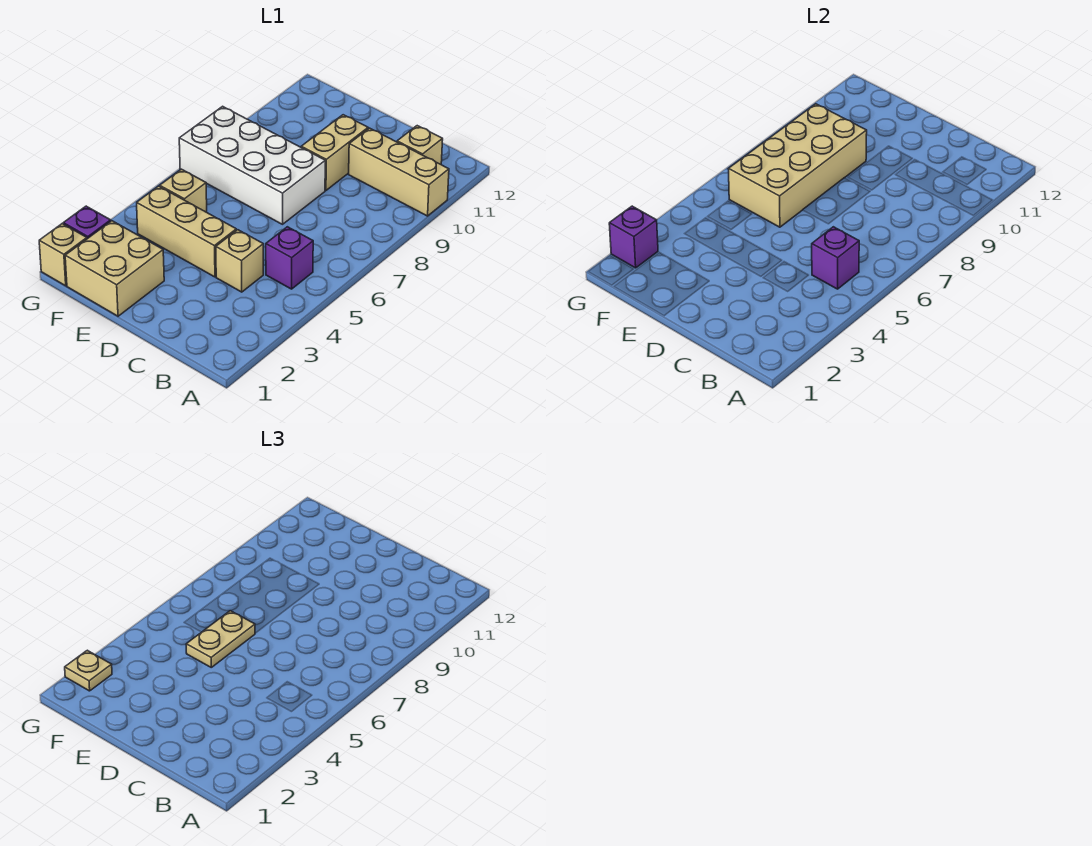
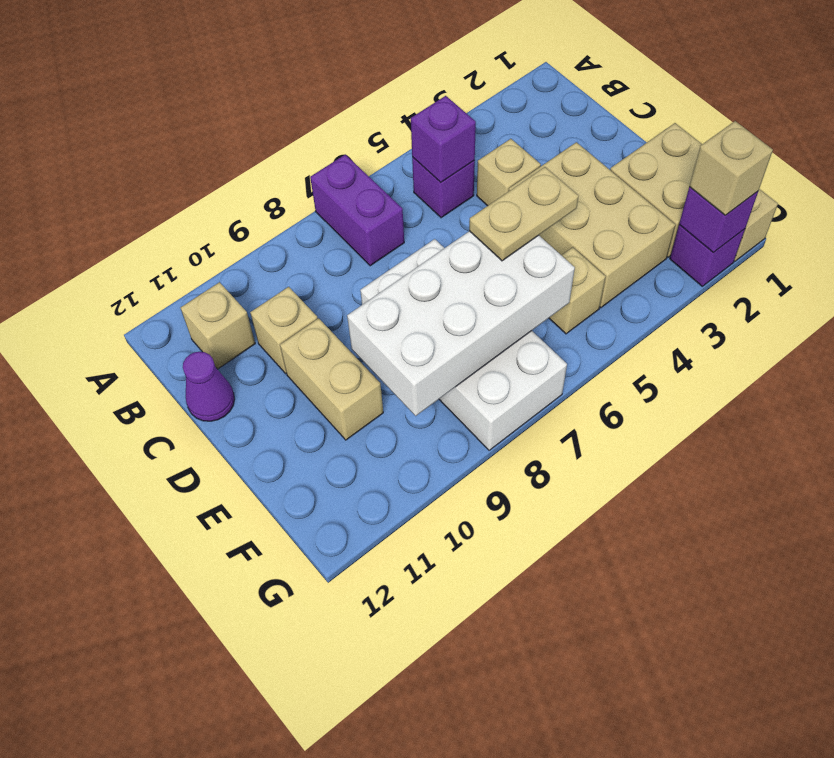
none -> purple brick A7:B7 level 1
tan brick A10:C10 level 1 -> tan brick C10 level 1
none -> purple cone C12 level 1
tan brick D4:F4 level 1 -> tan brick D3:F4 level 1
tan brick D9:D10 level 1 -> tan brick D10:E10 level 1
tan brick E6:F9 level 2 -> white brick E6:F9 level 2
tan plate G2 level 3 -> tan brick G2 level 3

